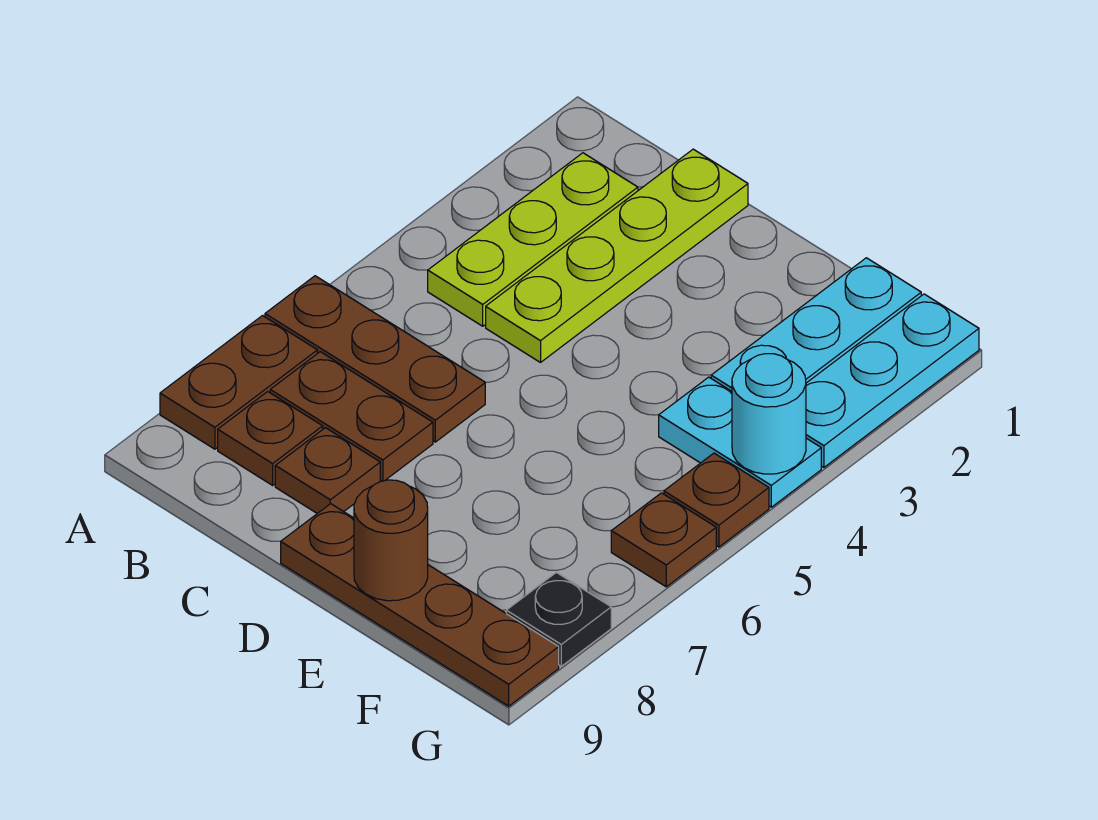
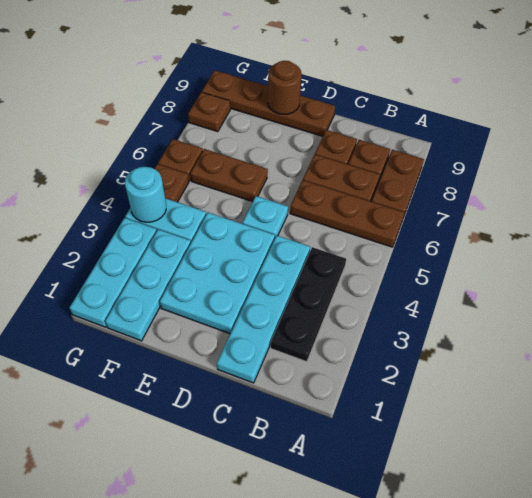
lime plate B2:B4 level 1 -> black plate B2:B4 level 1
lime plate C1:C4 level 1 -> cyan plate C1:C4 level 1
none -> cyan plate D2:E4 level 1
none -> cyan plate D5 level 1
none -> brown plate E6:F6 level 1
black plate G8 level 1 -> brown plate G8 level 1

